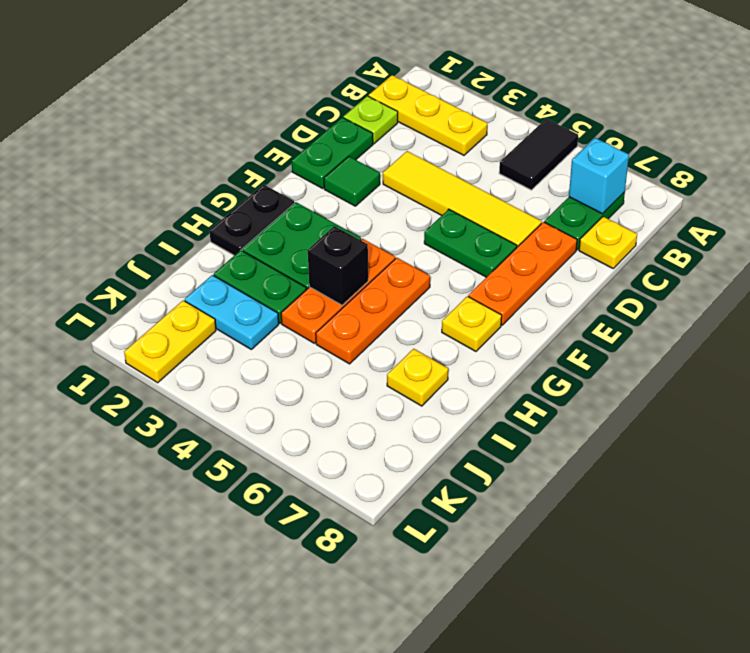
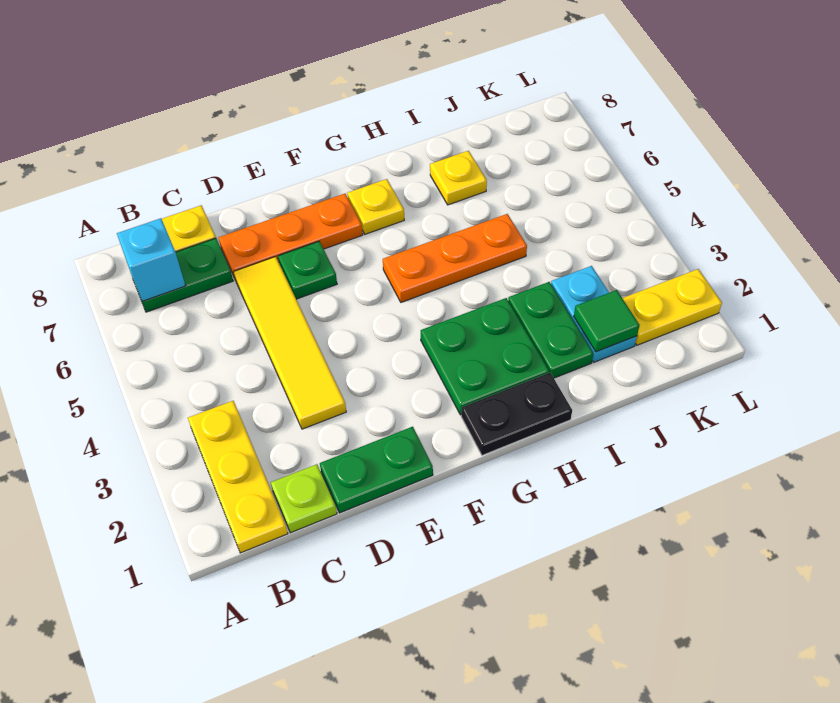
black tile A5:B5 level 1 -> none
green tile E2 level 1 -> green tile J2 level 2
green plate E5:E6 level 1 -> green plate E6 level 1
orange plate G4:I4 level 1 -> none
black brick H4 level 2 -> none

